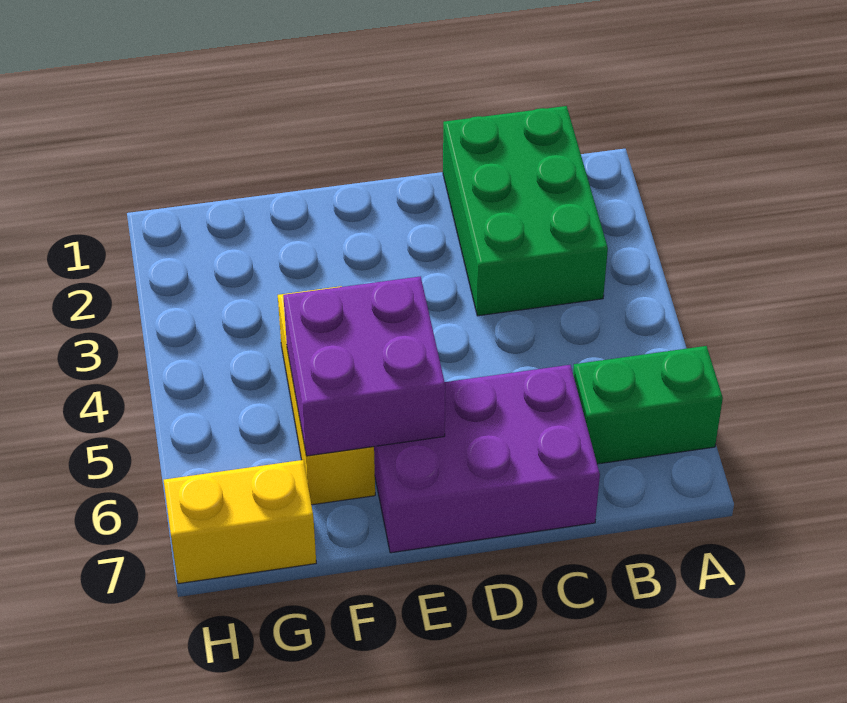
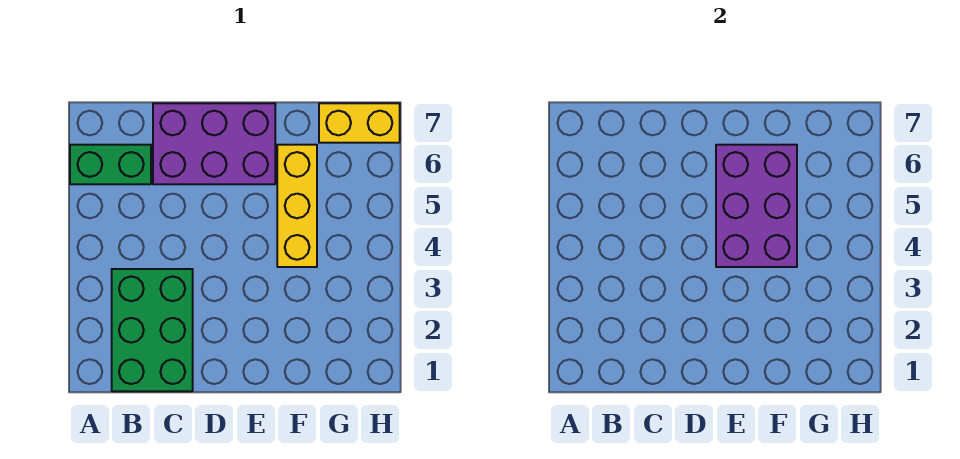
purple brick E5:F6 level 2 -> purple brick E4:F6 level 2

